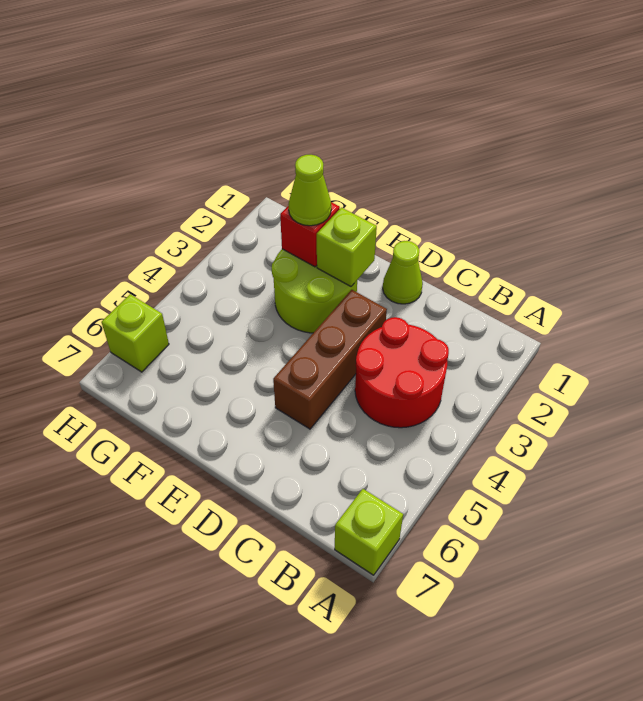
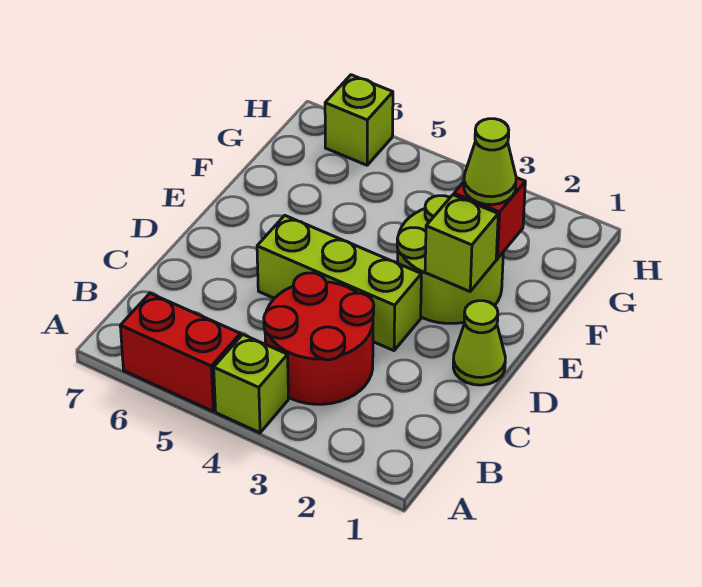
none -> red brick A5:A6 level 1
lime brick A7 level 1 -> lime brick A4 level 1
brown brick D3:D5 level 1 -> lime brick D3:D5 level 1

